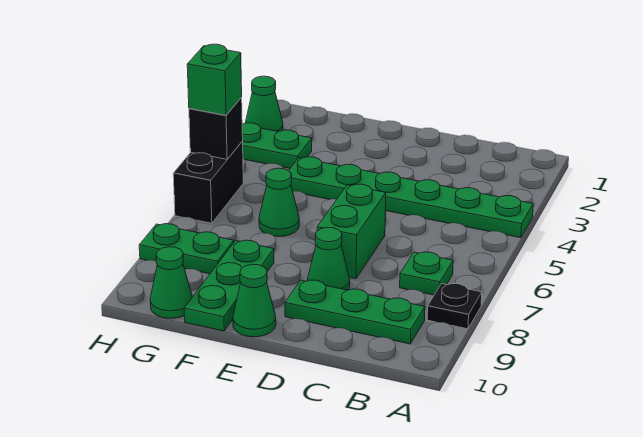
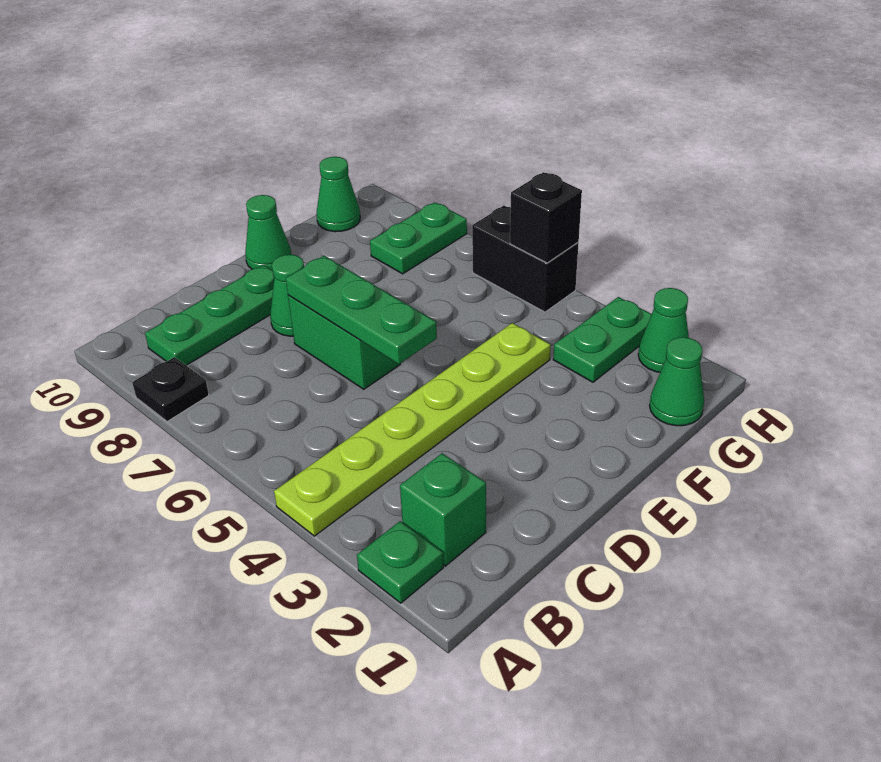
green plate A4:F4 level 1 -> lime plate A4:F4 level 1
green plate B7 level 1 -> green plate A2 level 1
green cone F6 level 1 -> green cone G1 level 1
green plate F8:F10 level 1 -> green plate D5:D7 level 2
green brick H5 level 3 -> green brick B2 level 1

